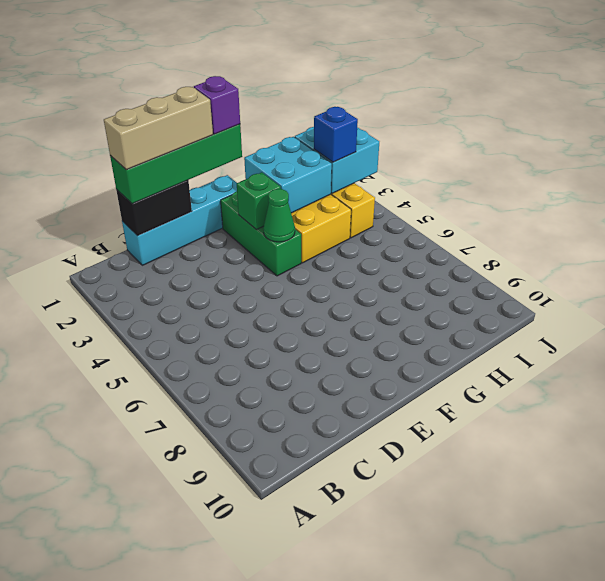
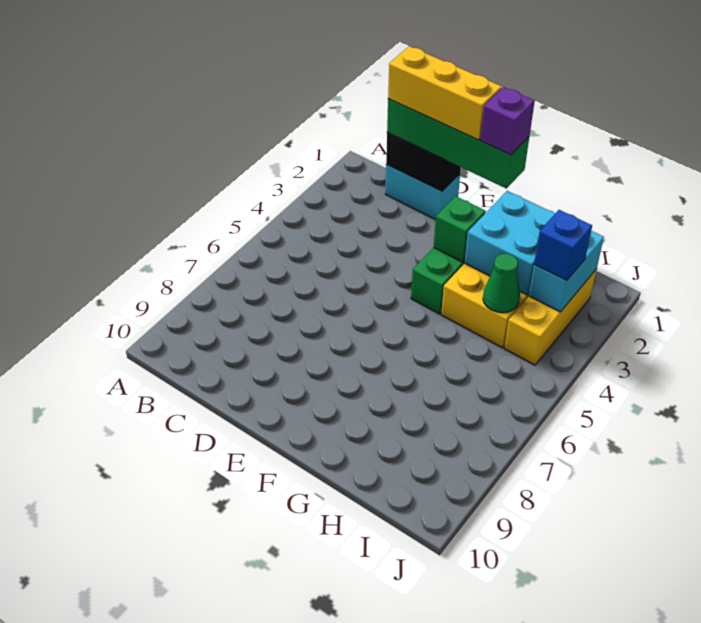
cyan brick C1:F1 level 1 -> cyan brick C1:D1 level 1
tan brick C1:E1 level 4 -> yellow brick C1:E1 level 4
green cone F4 level 2 -> green cone H4 level 2
cyan brick I2:J3 level 2 -> cyan brick I2:I3 level 2

